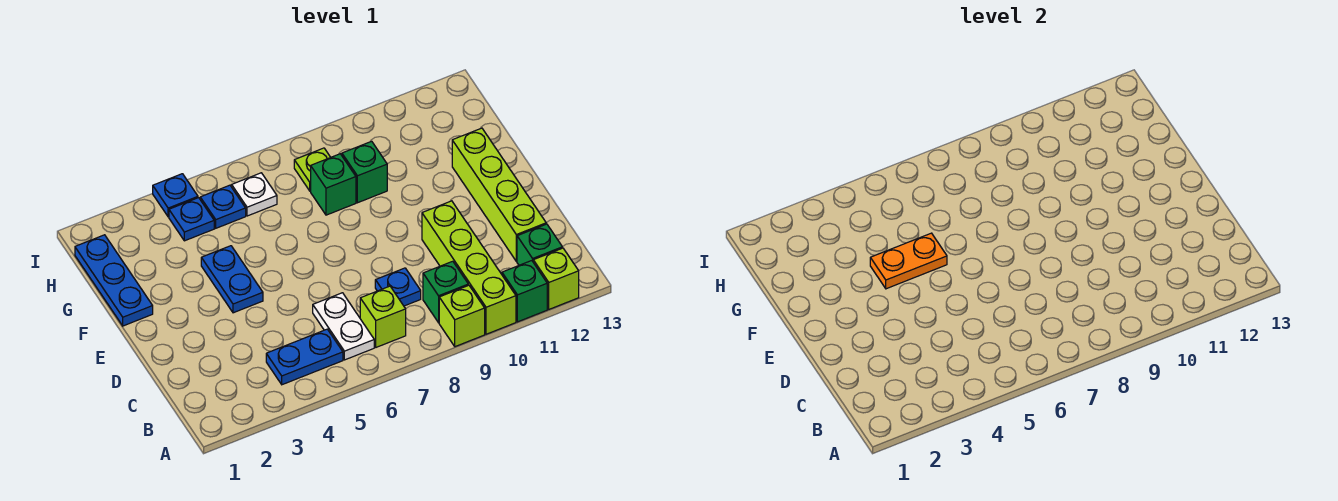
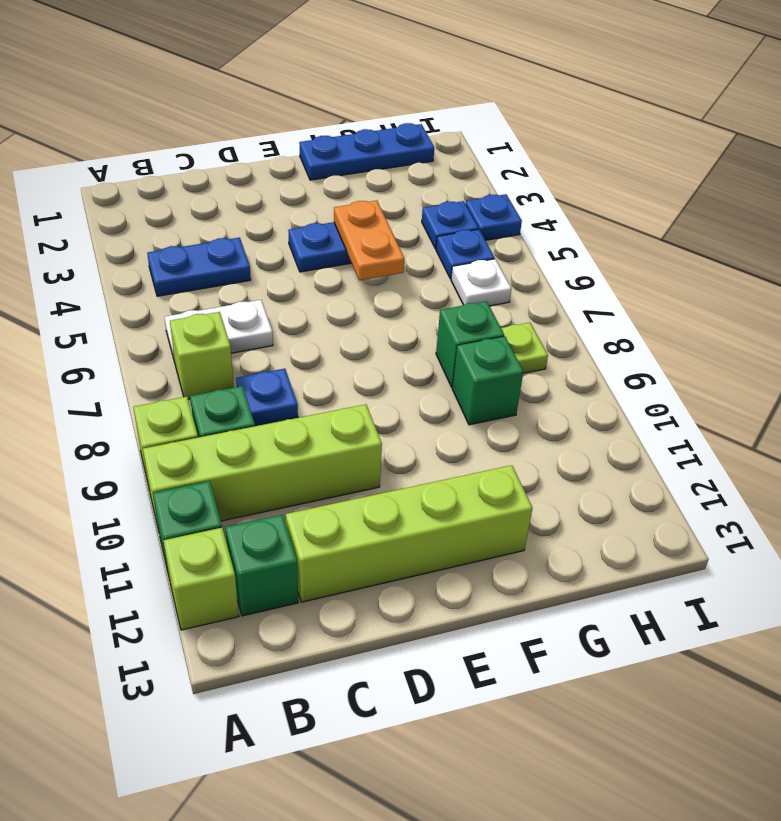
blue plate B4:B5 level 1 -> blue plate B4:C4 level 1

